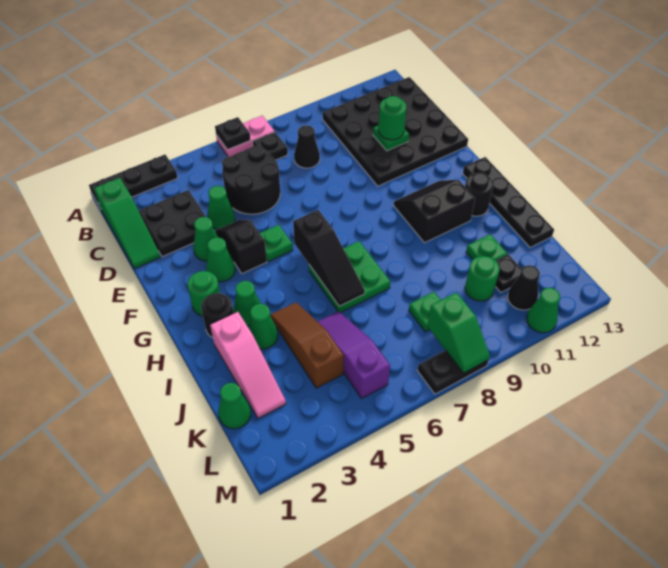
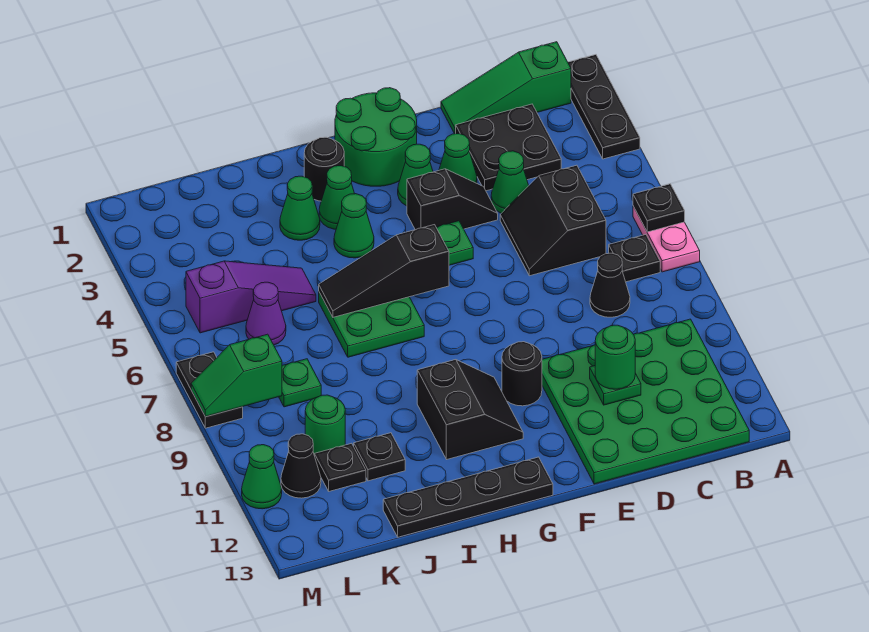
black plate B10:E13 level 1 -> green plate B10:E13 level 1
black round brick C5:D6 level 1 -> black slope C5:D6 level 1 top C
green round brick G2 level 1 -> green round brick F1:G2 level 1
black round brick H12 level 1 -> black round brick F10 level 1
pink slope I2:K2 level 1 top I -> none
brown slope I4:K4 level 1 top K -> none
green plate J11 level 1 -> black plate J11 level 1
green cone K1 level 1 -> green cone H4 level 1
none -> purple cone K6 level 1

